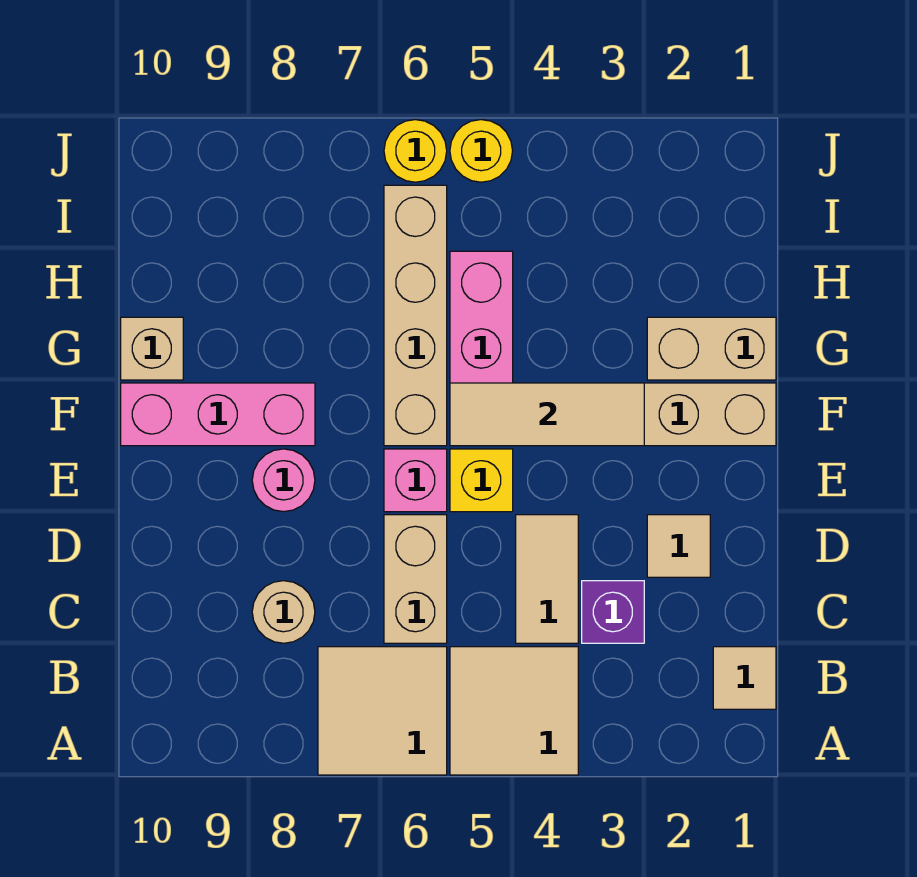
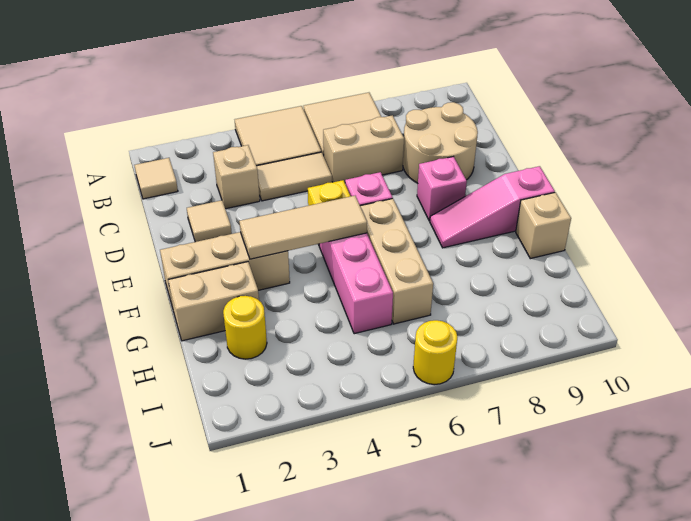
purple brick C3 level 1 -> tan brick C3 level 1
tan tile C4:D4 level 1 -> tan tile C4:C5 level 1
tan brick C6:D6 level 1 -> tan brick C6:C7 level 1
tan round brick C8 level 1 -> tan round brick C8:D9 level 1
pink round brick E8 level 1 -> pink brick E8 level 1
tan brick F6:I6 level 1 -> tan brick F6:H6 level 1
pink brick F8:F10 level 1 -> pink slope F8:F10 level 1 top 10
yellow round brick J5 level 1 -> yellow round brick H2 level 1

